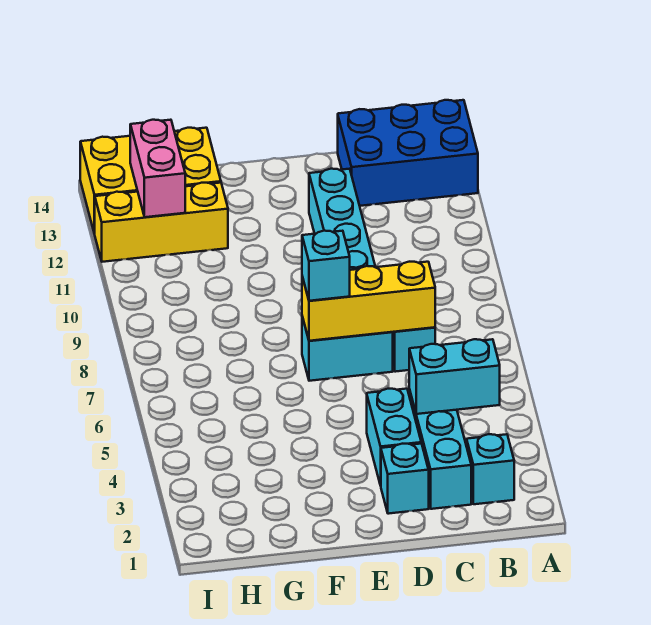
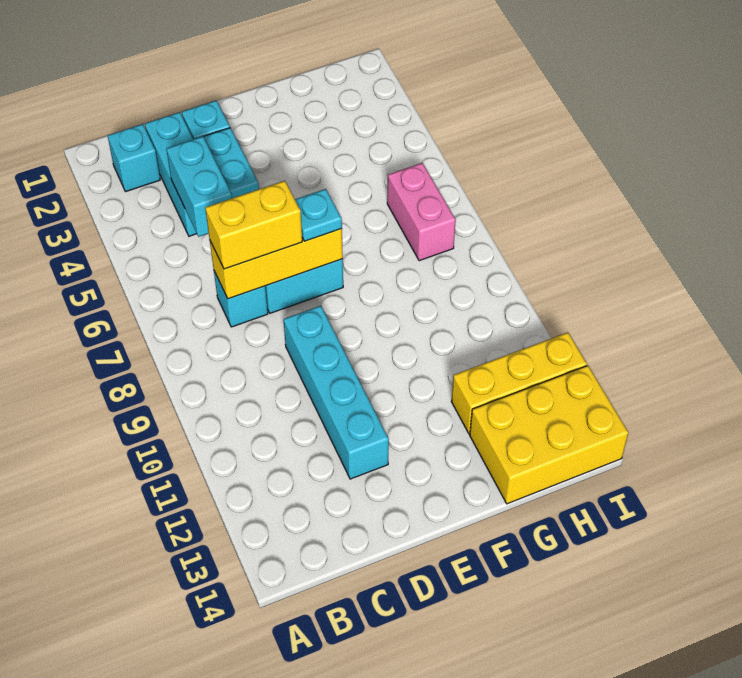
blue brick A13:C14 level 1 -> none
cyan brick B4:C4 level 2 -> cyan brick C4:C5 level 2
none -> yellow brick C7:D7 level 3
cyan brick E7 level 3 -> cyan plate E7 level 3
pink brick H12:H13 level 2 -> pink brick H6:H7 level 1

